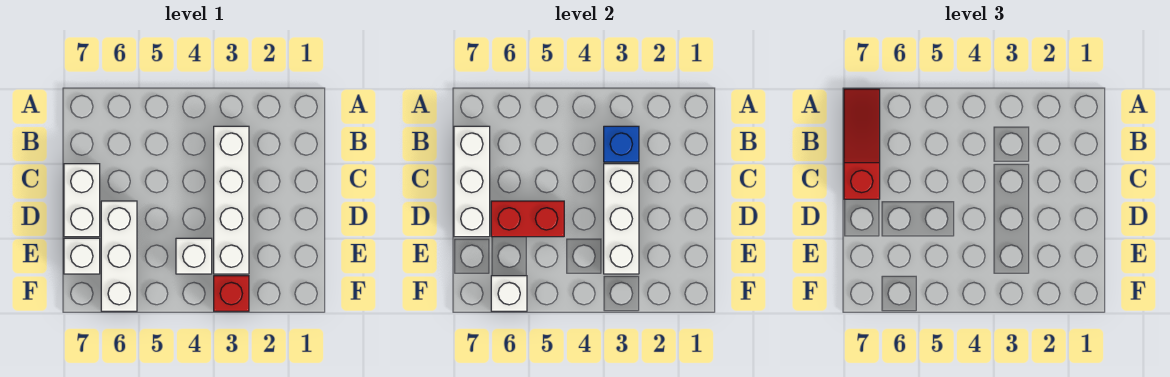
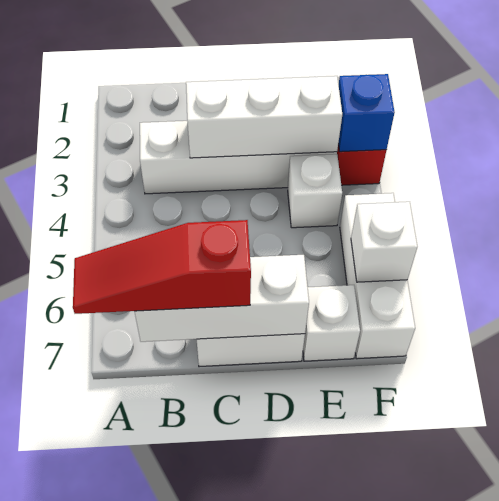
blue brick B3 level 2 -> blue brick F3 level 2
red brick D5:D6 level 2 -> none
white brick D6:F6 level 1 -> white brick F5:F7 level 1

